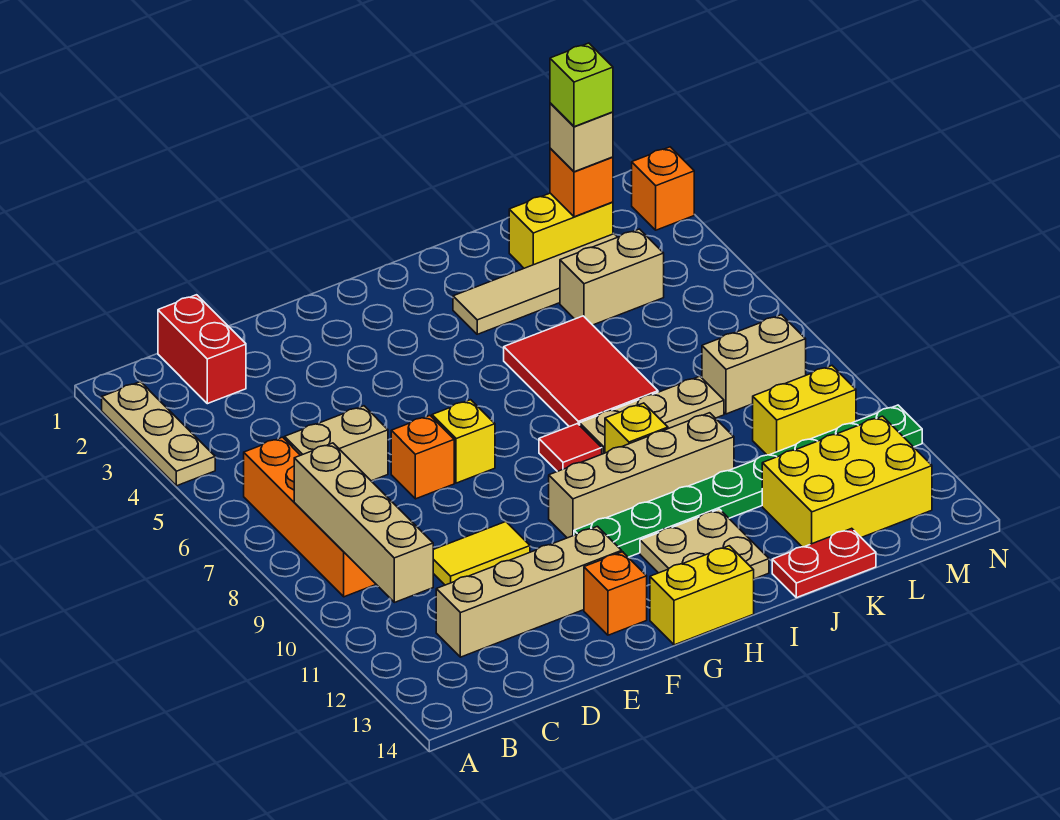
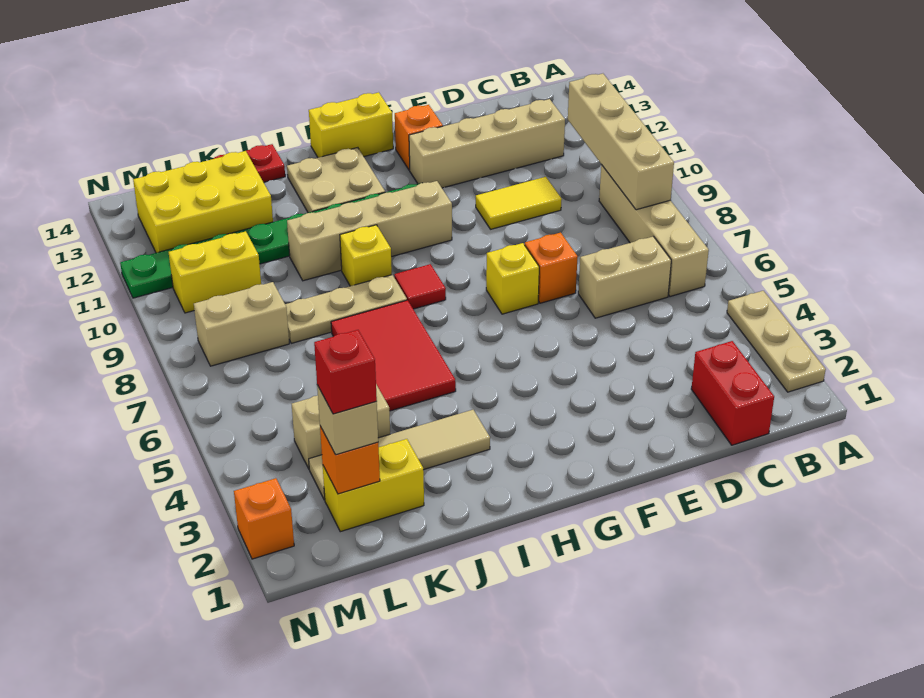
orange brick B6:B9 level 1 -> tan brick B6:B9 level 1
lime brick L2 level 4 -> red brick L2 level 4

